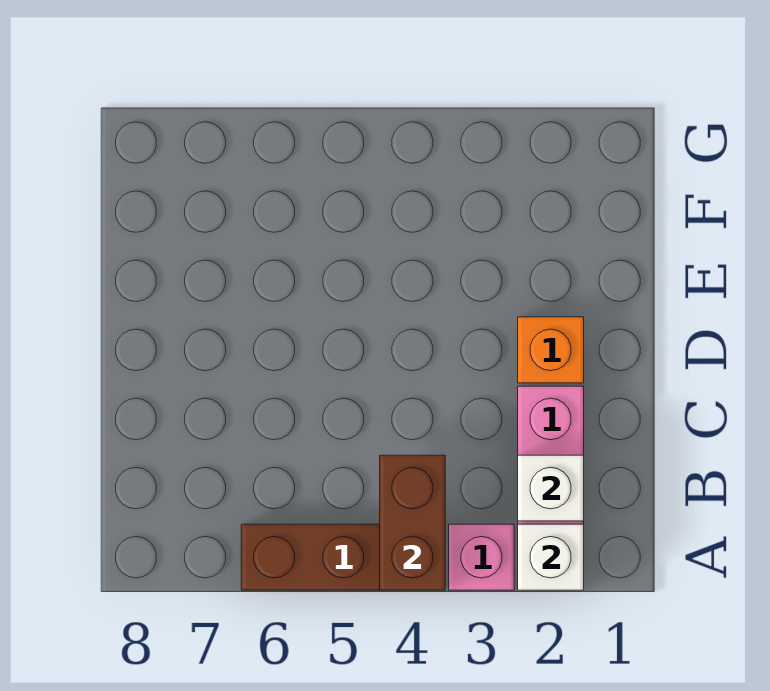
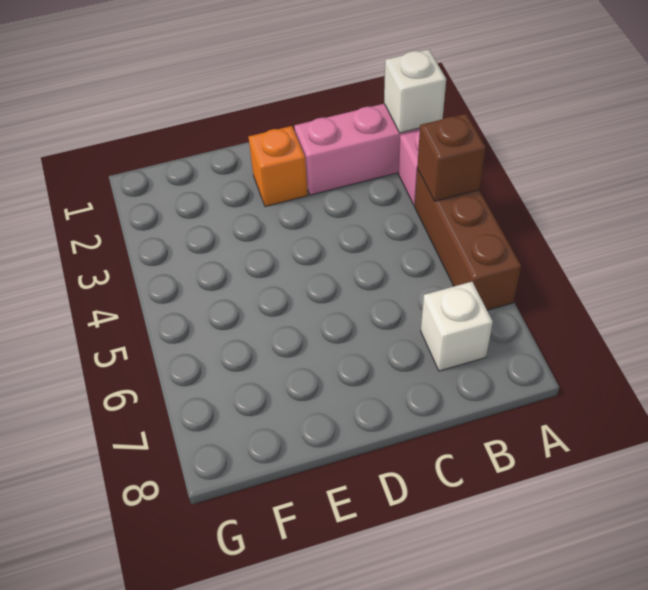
brown brick A4:B4 level 2 -> brown brick A4 level 2
white brick B2 level 2 -> white brick B7 level 1

